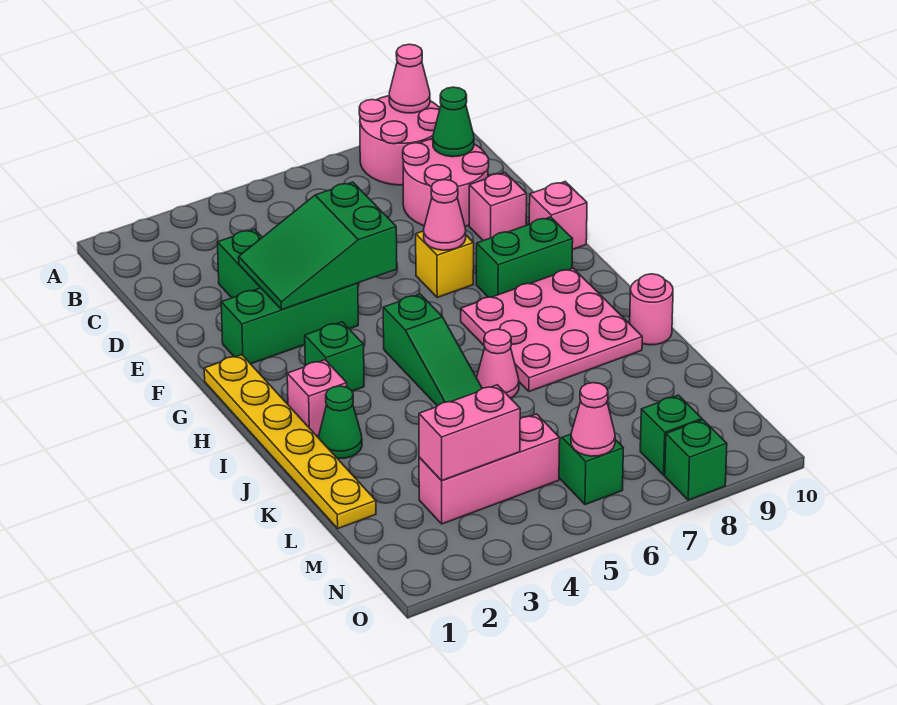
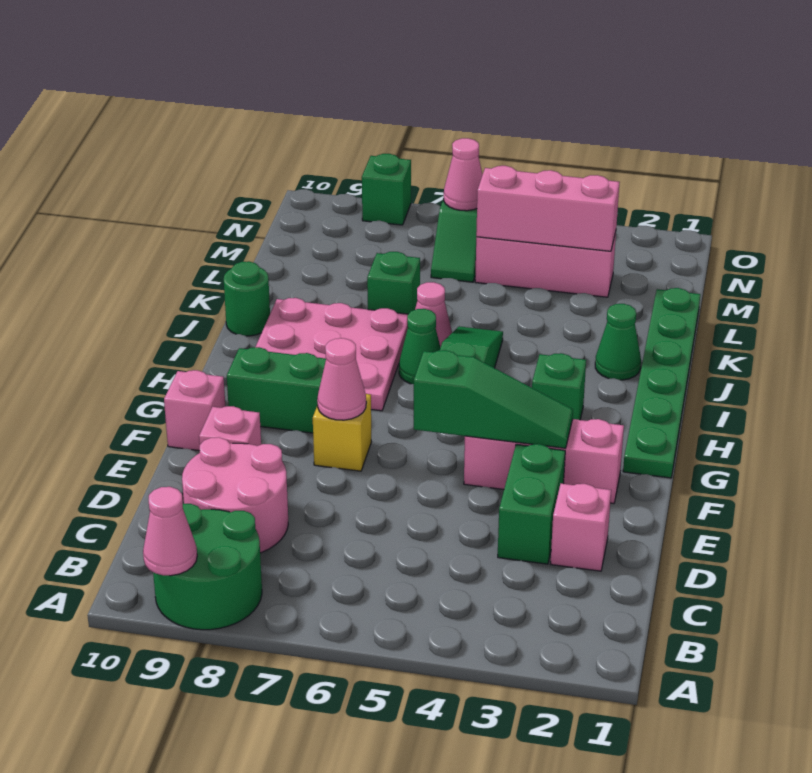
pink round brick A8:B9 level 1 -> green round brick A8:B9 level 1
green cone C9 level 2 -> green cone I6 level 1
green slope E3:F5 level 2 top 5 -> green slope F3:F5 level 2 top 5
green brick F2:F4 level 1 -> pink brick F2:F4 level 1
yellow plate G1:L1 level 1 -> green plate G1:L1 level 1
pink brick I2 level 1 -> pink brick D2 level 1
pink round brick J10 level 1 -> green round brick J10 level 1
pink brick M3:M4 level 2 -> pink brick M3:M5 level 2
green brick N8 level 1 -> green brick K7 level 1

